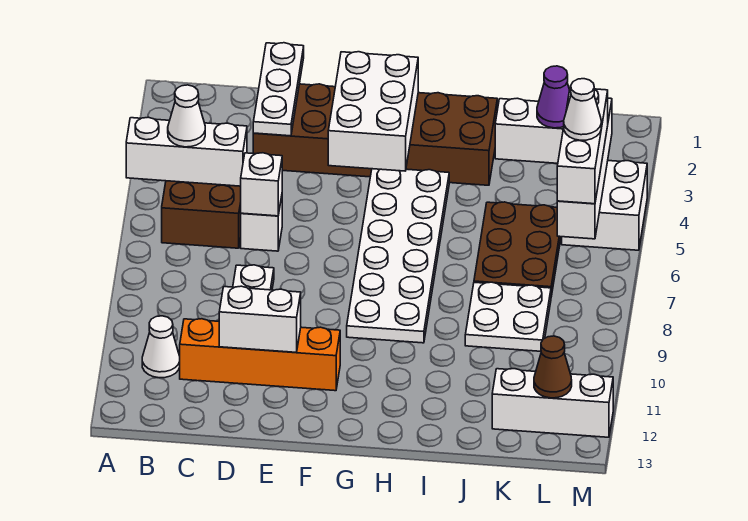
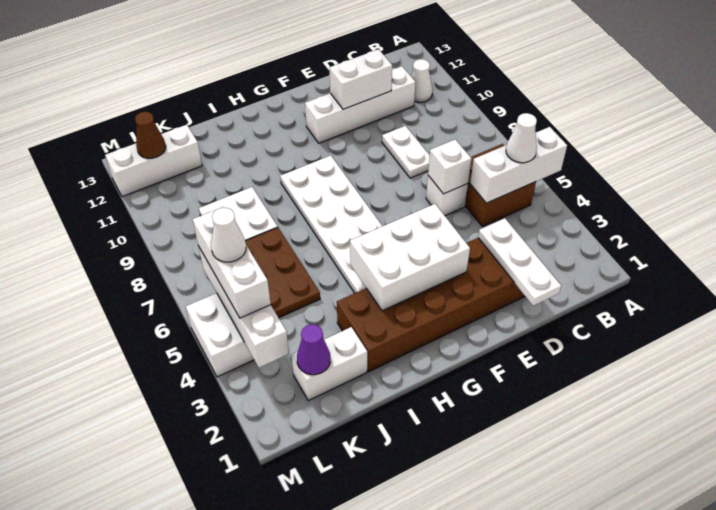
orange brick C11:F11 level 1 -> white brick C11:F11 level 1
white brick F2:G4 level 2 -> white brick F3:H4 level 2

